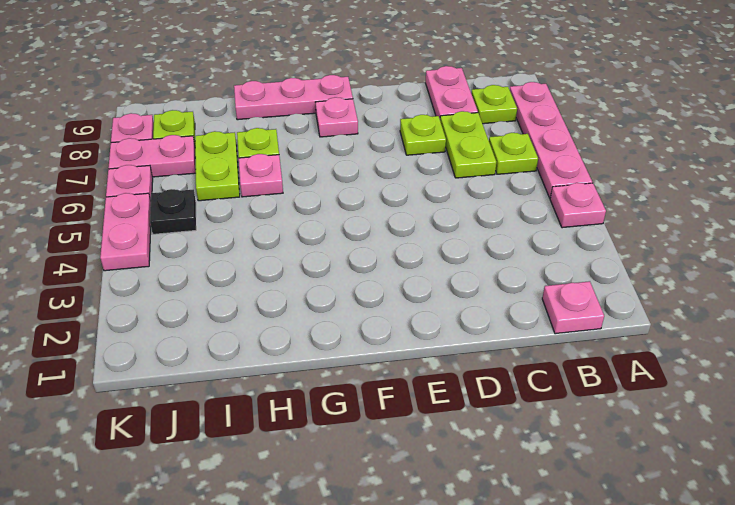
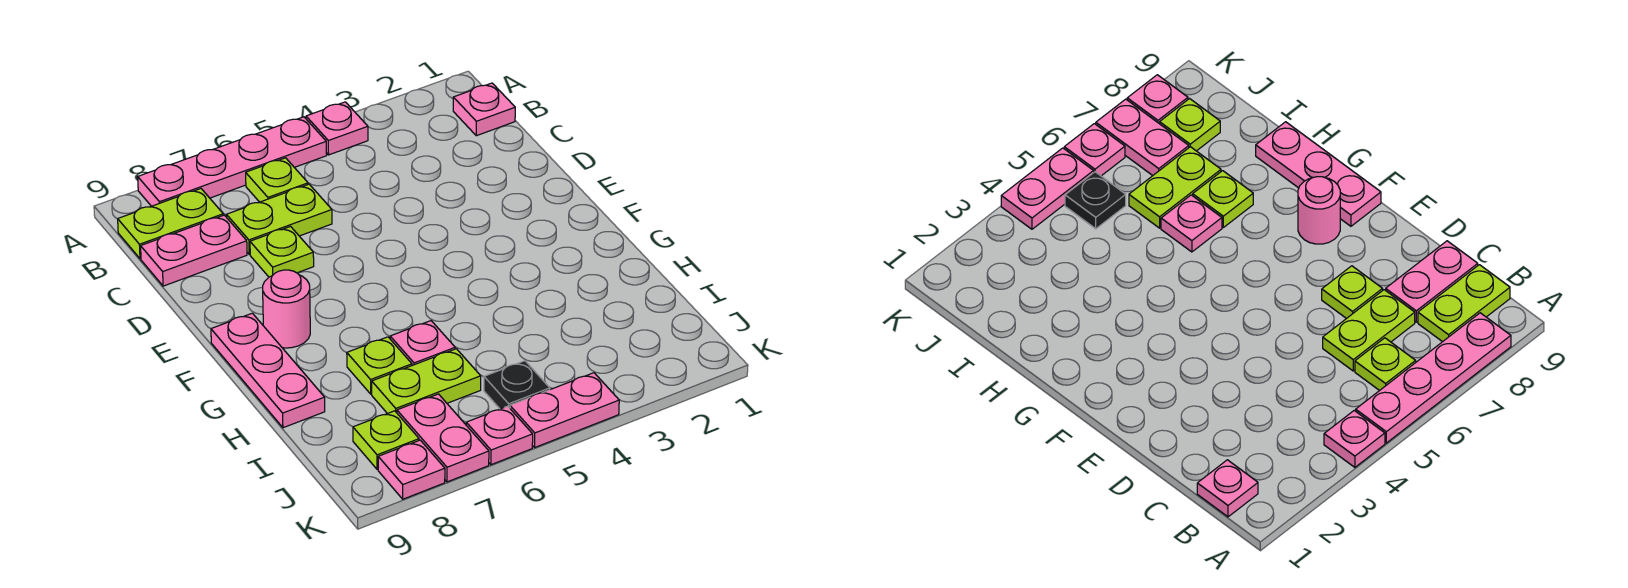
lime plate B8 level 1 -> lime plate B8:B9 level 1
pink plate F8 level 1 -> pink round brick F8 level 1

